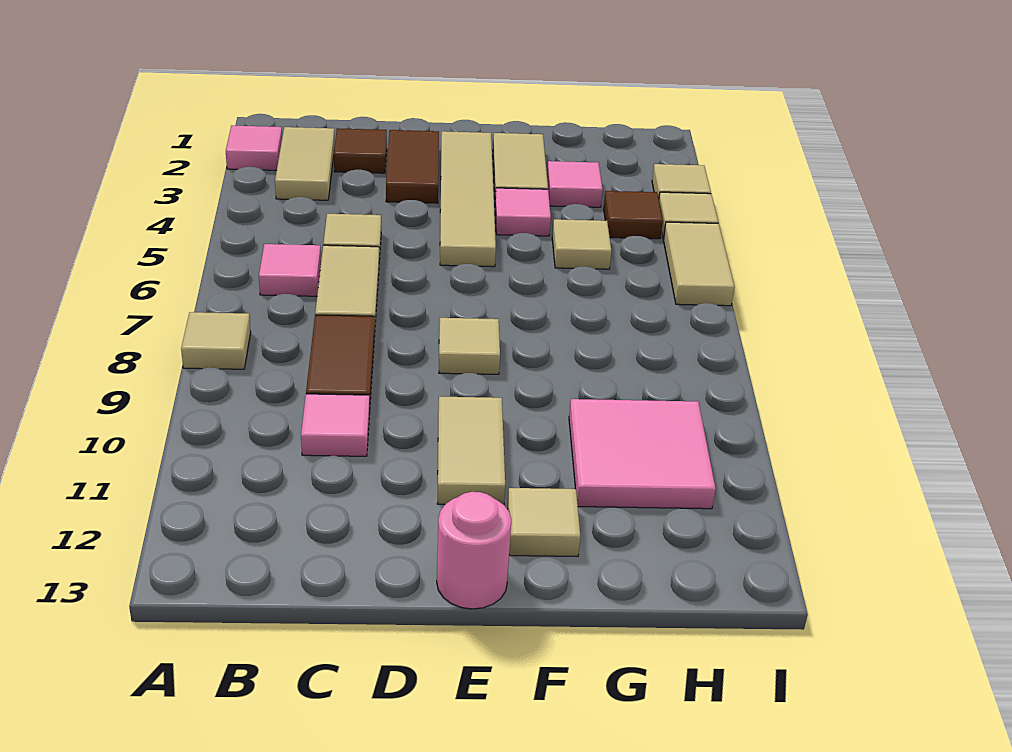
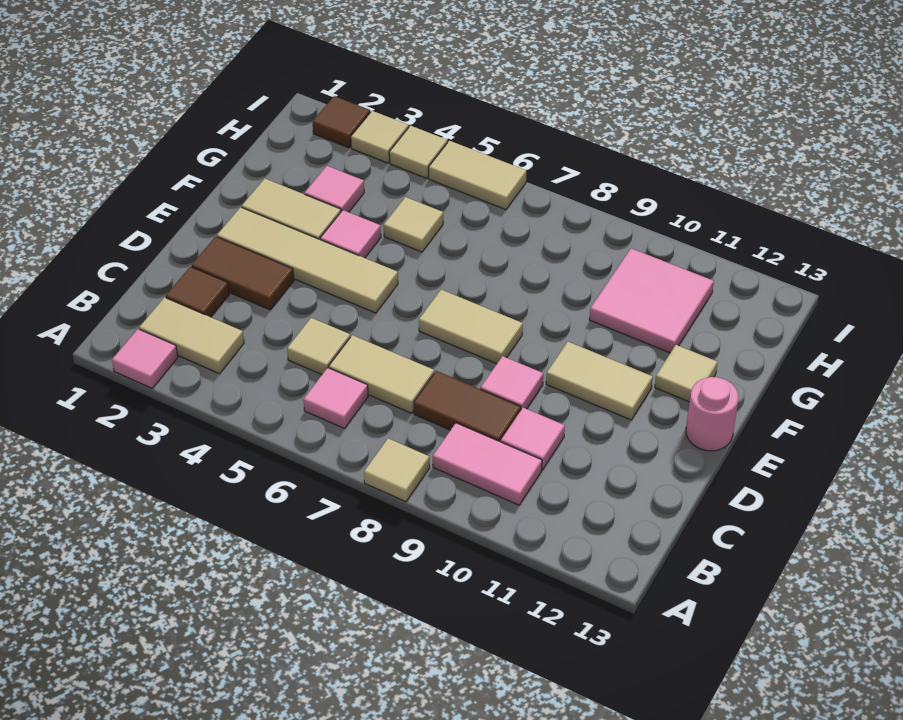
none -> pink tile B9:B10 level 1
none -> pink tile D9 level 1
tan tile E8 level 1 -> tan tile E7:E8 level 1
brown tile H4 level 1 -> brown tile I2 level 1

